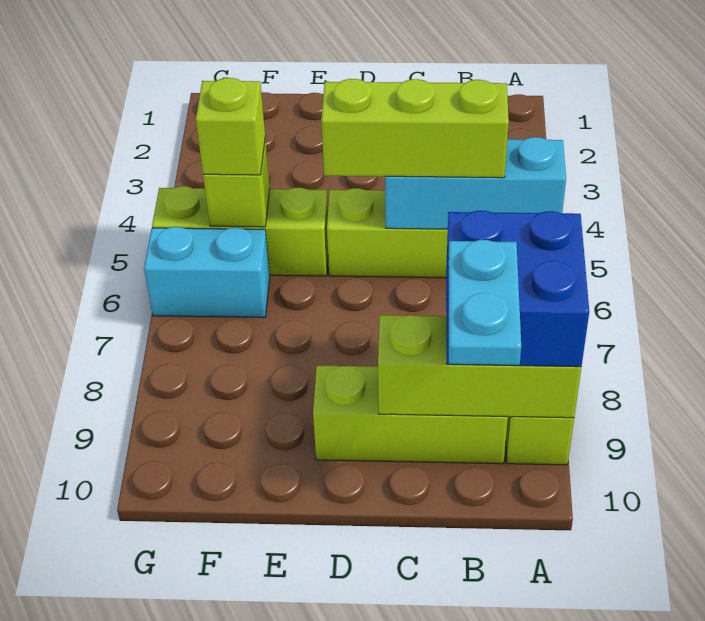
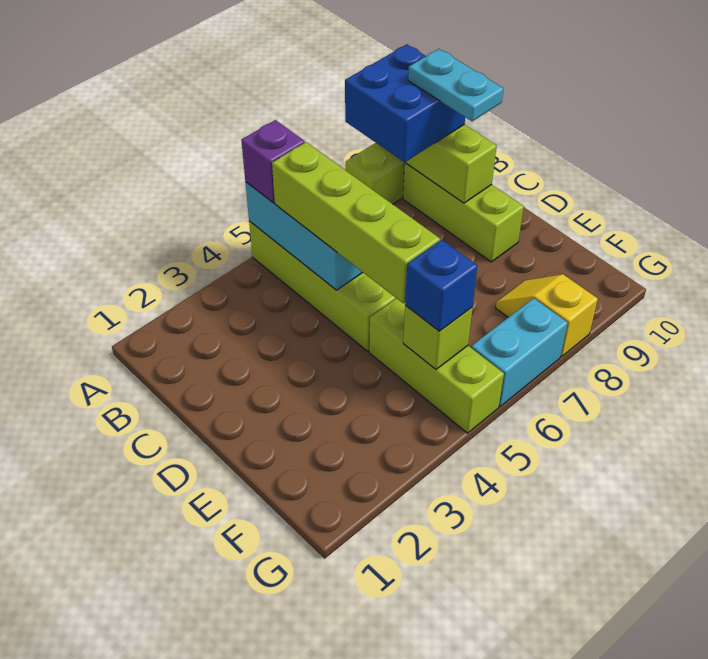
none -> purple brick A5 level 3
lime brick B5:D5 level 3 -> lime brick B5:E5 level 3
cyan plate B9:B10 level 4 -> cyan plate B9:C9 level 4
lime brick F5 level 3 -> blue brick F5 level 3
cyan brick F6:G6 level 1 -> cyan brick G6:G7 level 1
none -> yellow slope F8:G8 level 1 top G

